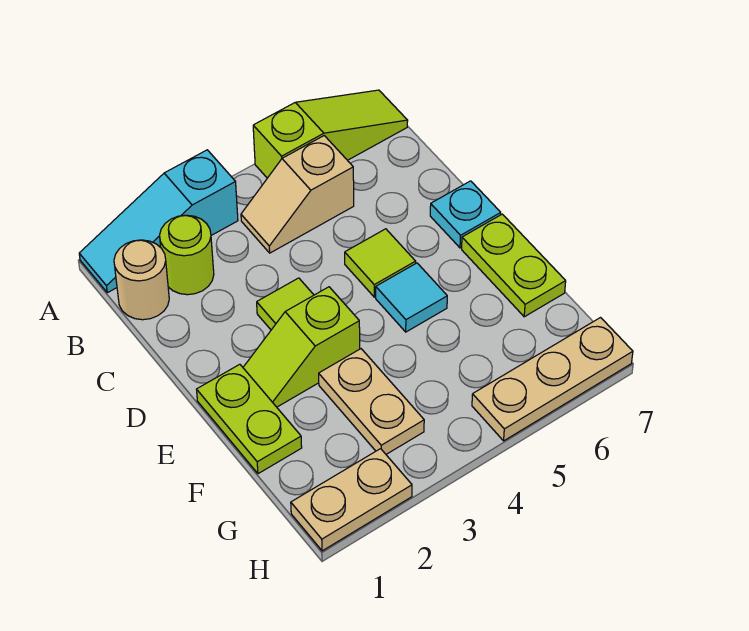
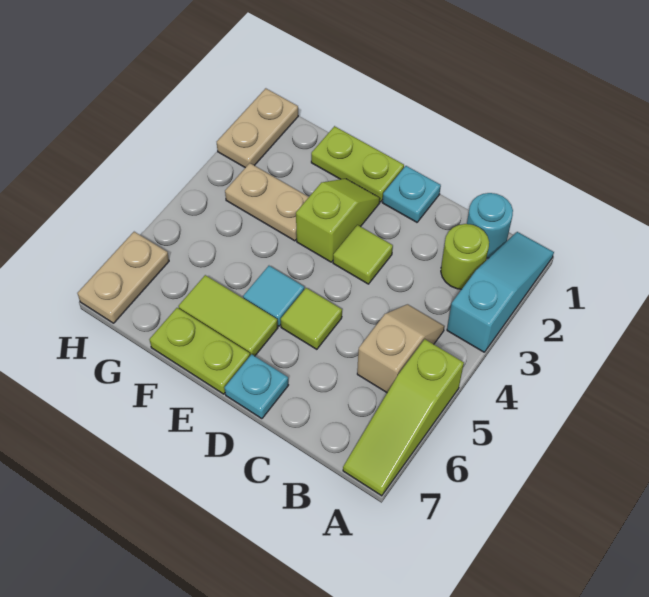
tan round brick B1 level 1 -> cyan round brick B1 level 1
none -> cyan plate D1 level 1
none -> lime tile E6:F6 level 1
tan plate H5:H7 level 1 -> tan plate H6:H7 level 1

